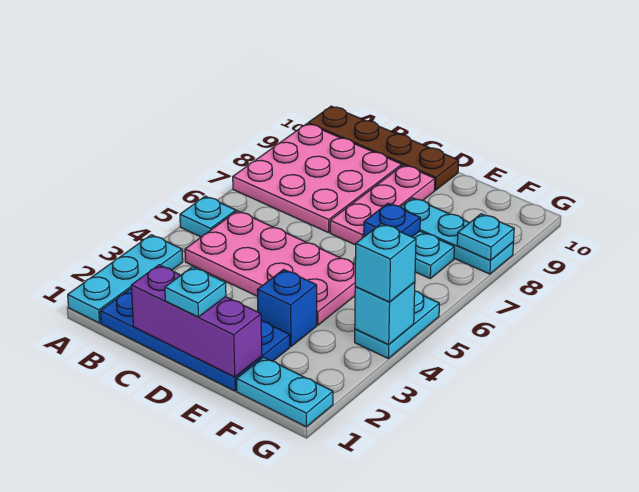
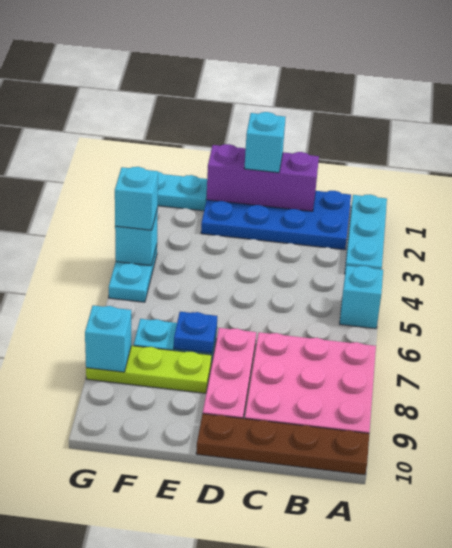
cyan plate A5 level 1 -> cyan brick A5 level 1
pink plate B4:E5 level 1 -> none
cyan plate D1 level 3 -> cyan brick D1 level 3
blue brick E3 level 1 -> none
cyan plate E8:G8 level 1 -> lime plate E8:G8 level 1
cyan plate G8 level 2 -> cyan brick G8 level 2

